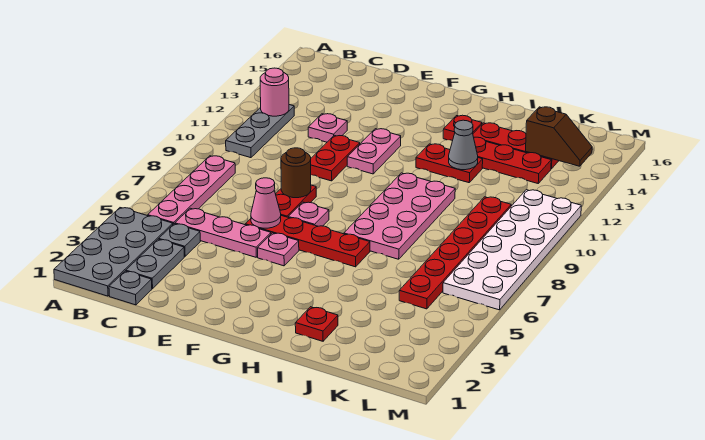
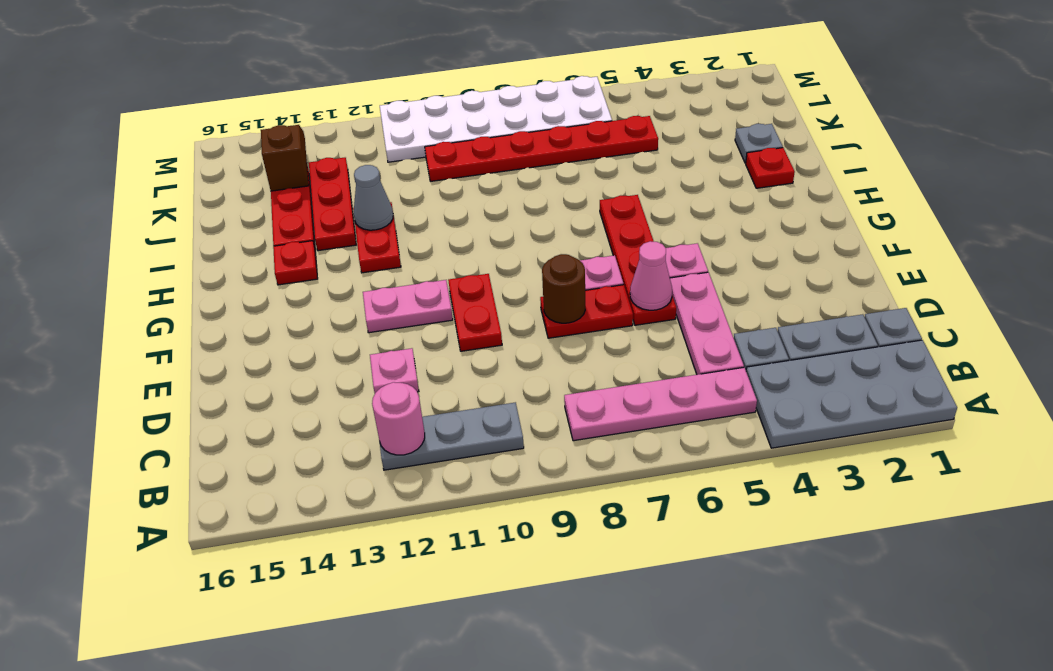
red plate E10:E11 level 1 -> red plate E10:F10 level 1
pink plate H7:I10 level 1 -> none
none -> grey plate J2 level 1

